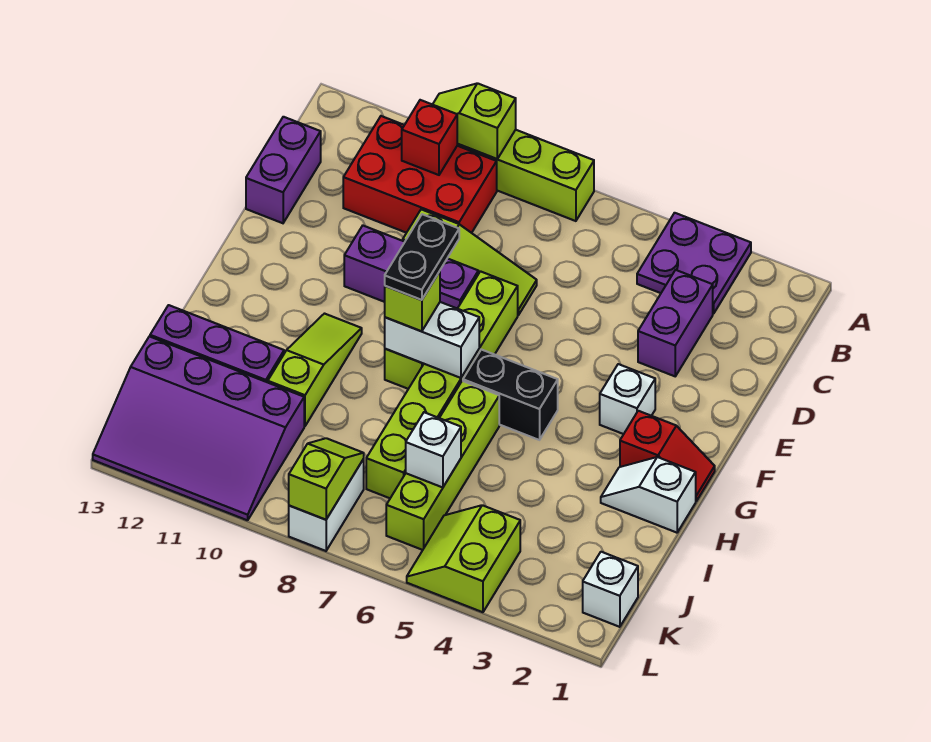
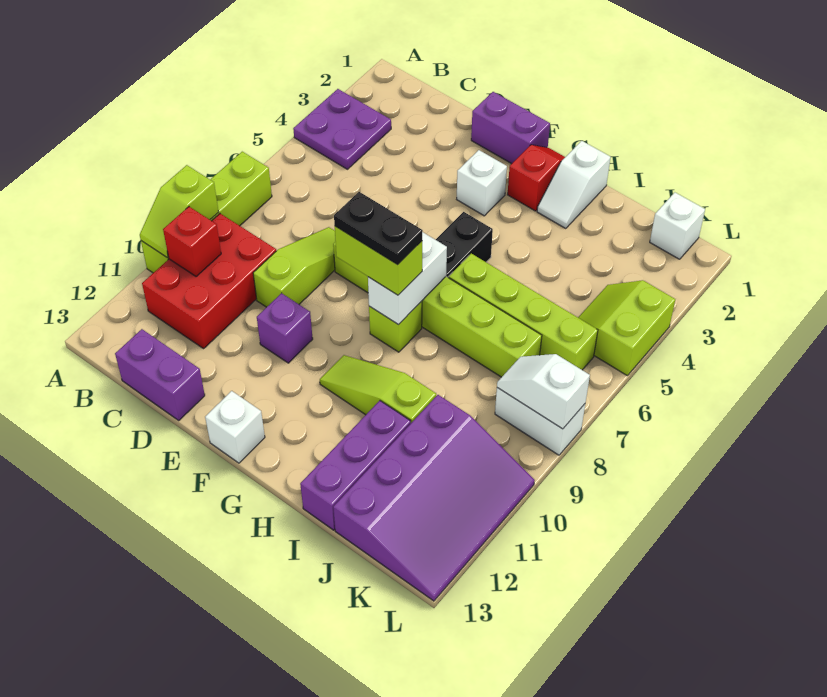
purple brick C3:D3 level 1 -> purple brick E1:F1 level 1
purple brick E8:E10 level 1 -> purple brick E10 level 1
lime brick G8 level 3 -> lime brick F8:G8 level 3
white brick J6 level 2 -> white brick F13 level 1
lime slope K4:L5 level 1 top 4 -> lime slope K4:L5 level 1 top L
lime slope K8:L8 level 2 top L -> white slope K8:L8 level 2 top L

